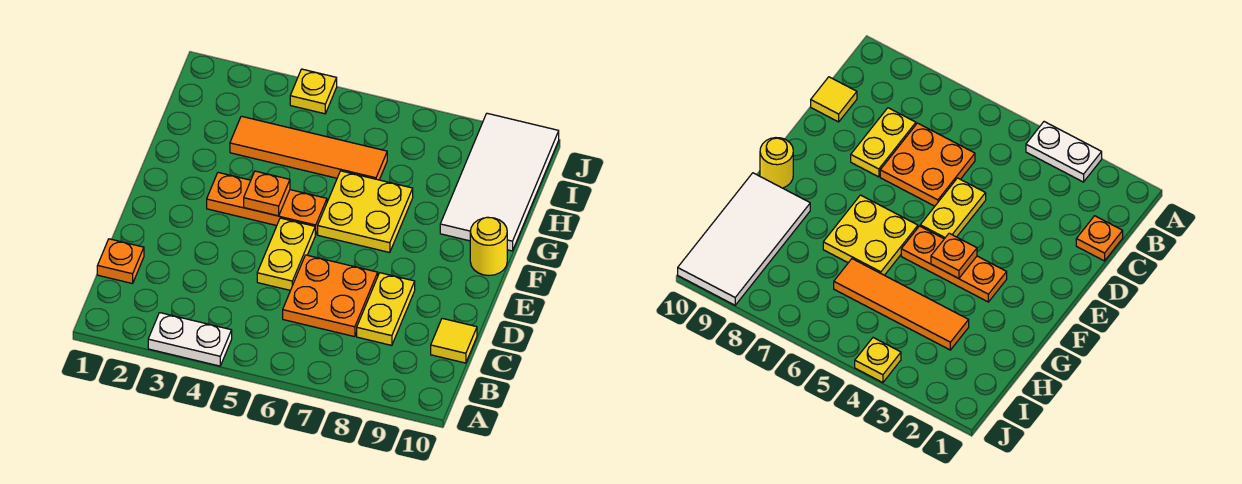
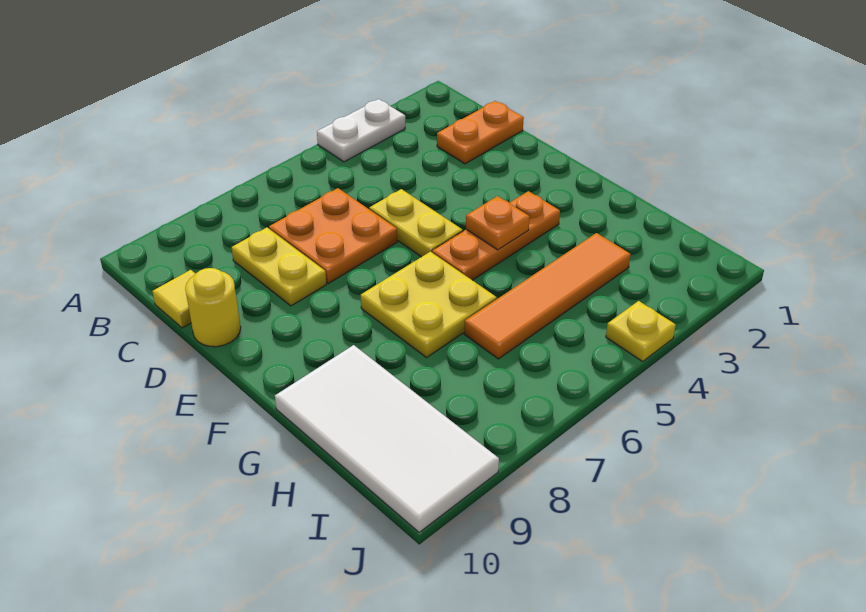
orange plate C1 level 1 -> orange plate C1:C2 level 1
yellow round brick F10 level 1 -> yellow round brick D10 level 1

